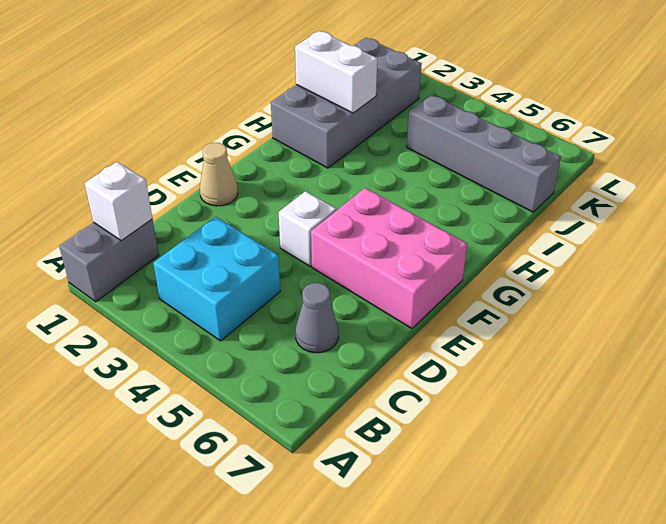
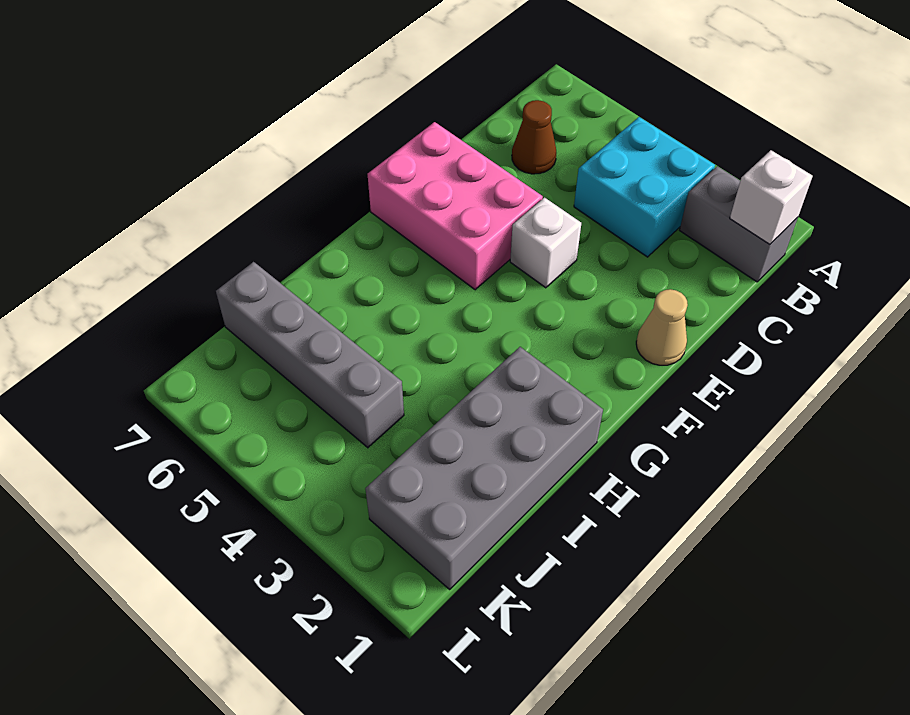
grey brick A1:B1 level 1 -> grey brick B1:B2 level 1
grey cone C6 level 1 -> brown cone C6 level 1
white brick I1:I2 level 2 -> none

